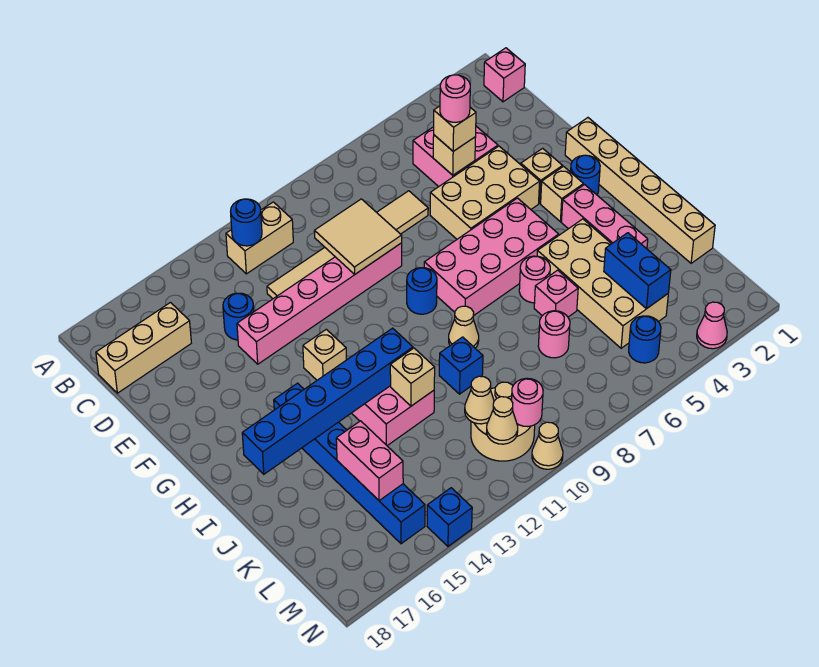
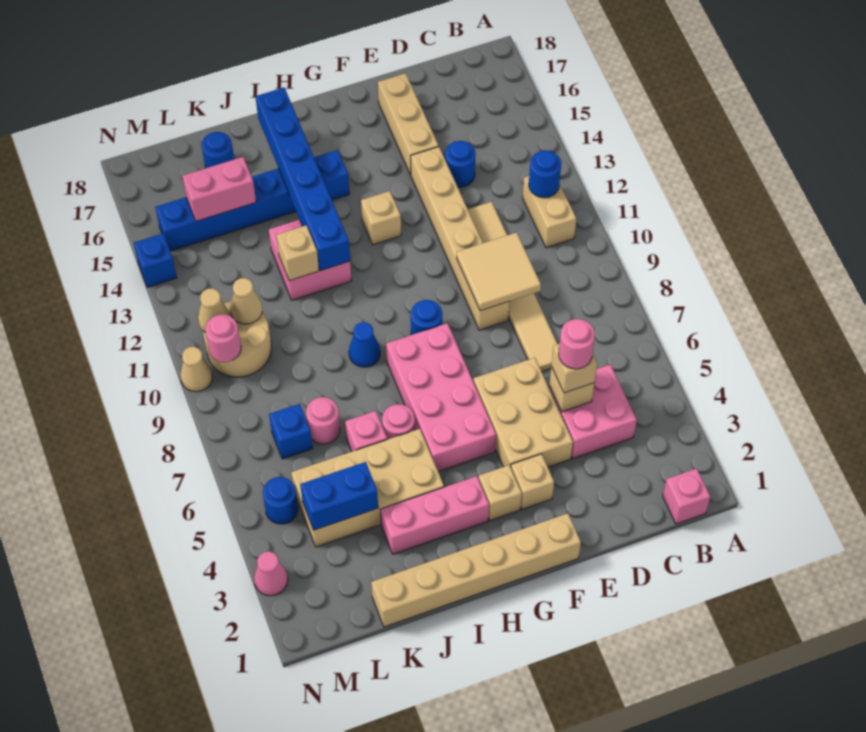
tan brick C16:C18 level 1 -> tan brick E15:E17 level 1
pink brick E9:E14 level 1 -> tan brick E9:E14 level 1
blue round brick G2 level 1 -> blue round brick K17 level 1
tan cone I9 level 1 -> blue cone I9 level 1
blue brick J10 level 1 -> blue brick L7 level 1

